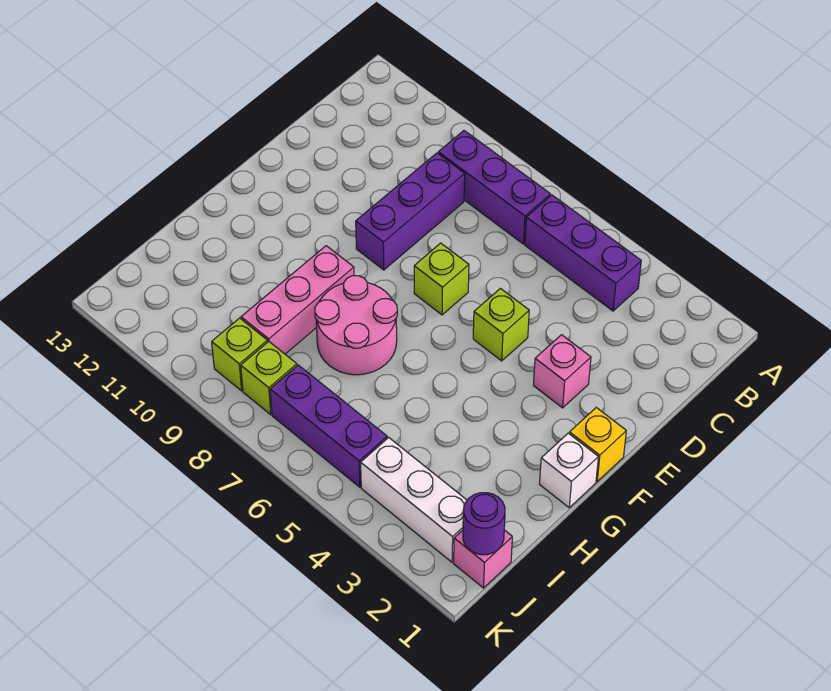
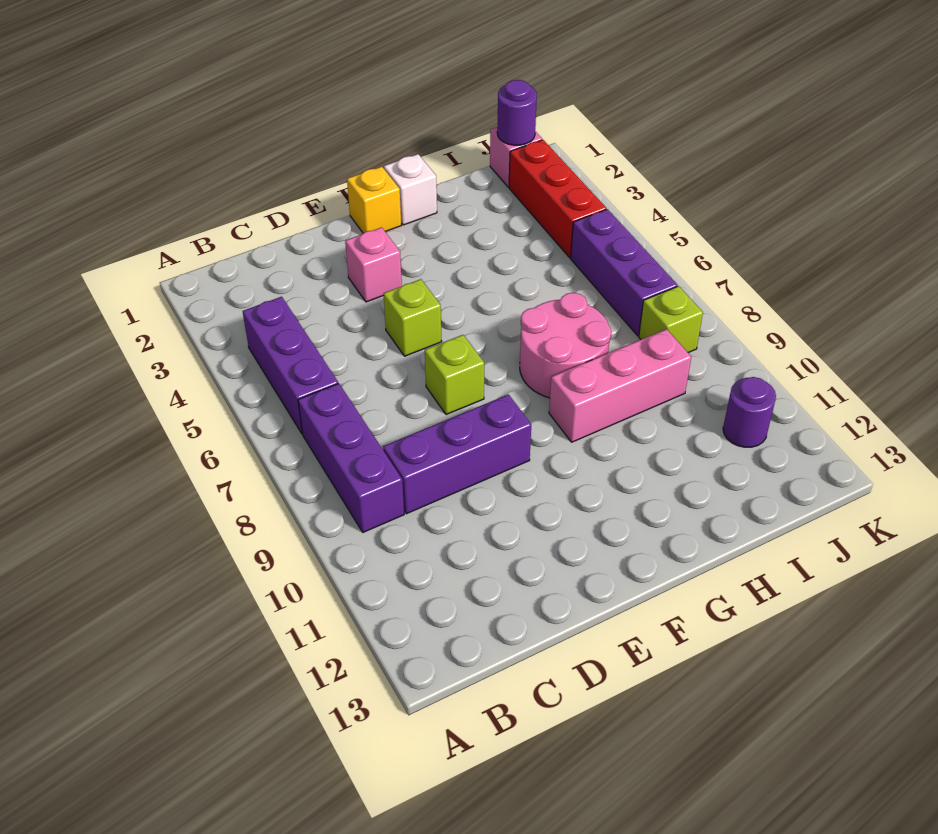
white brick J2:J4 level 1 -> red brick J2:J4 level 1
lime brick J9 level 1 -> none
none -> purple round brick J11 level 1

